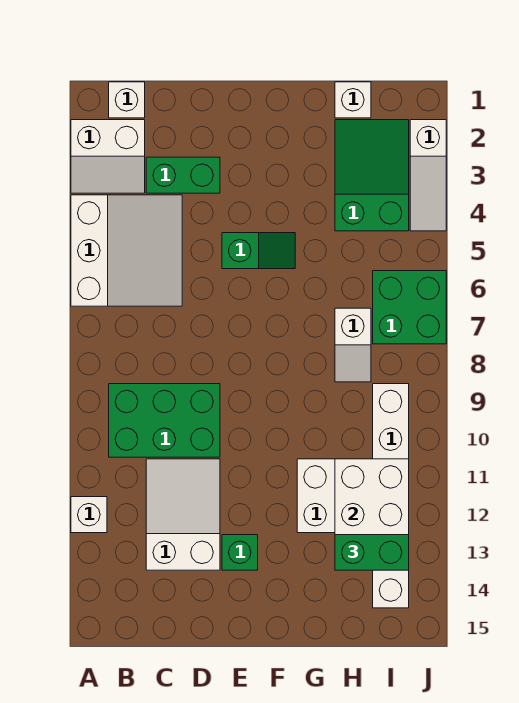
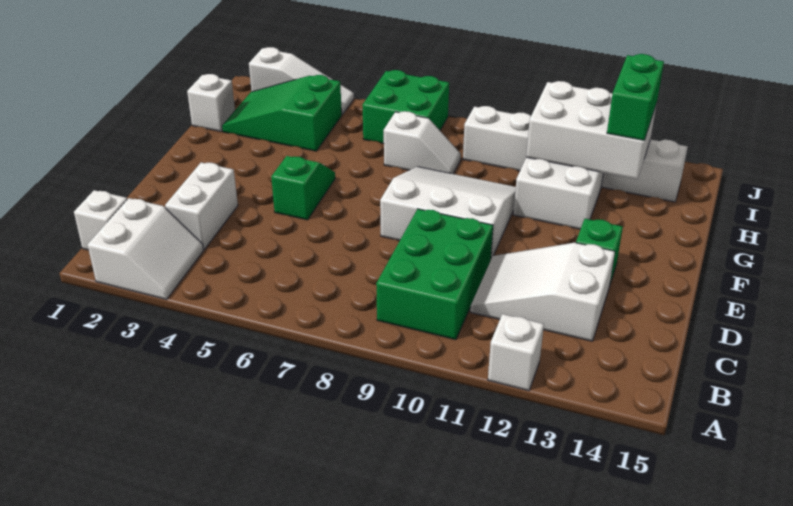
white slope A4:C6 level 1 top A -> white slope E8:G10 level 1 top E
green brick C3:D3 level 1 -> white brick C3:D3 level 1

